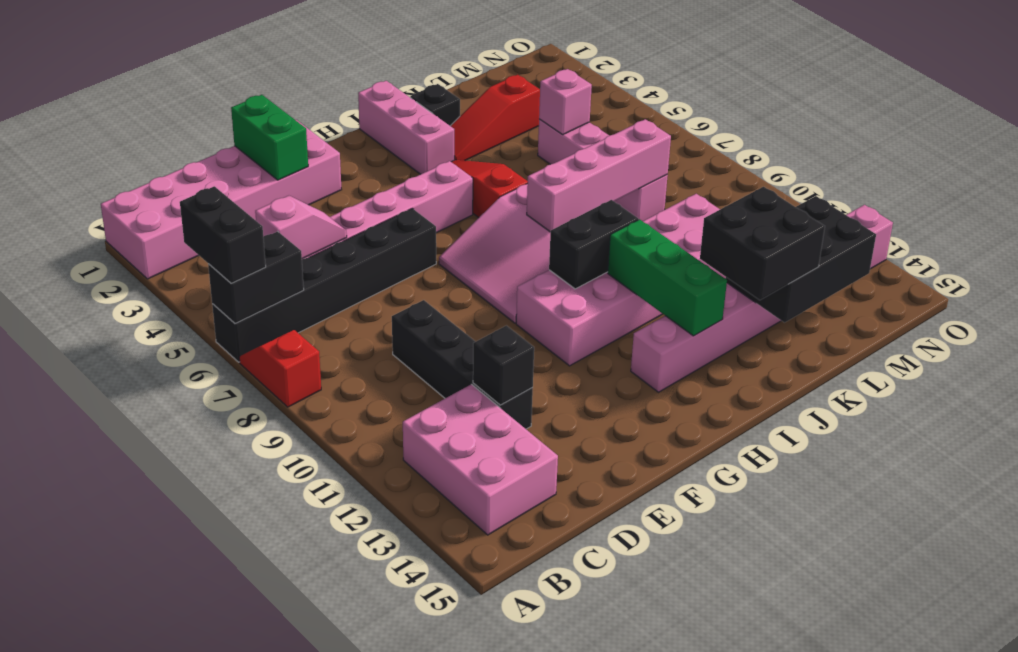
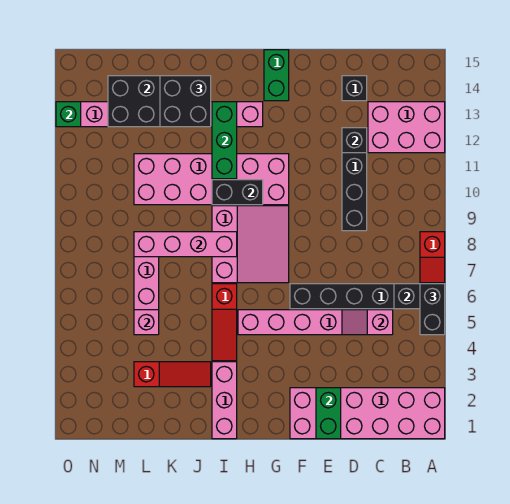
pink brick B12:C14 level 1 -> pink brick A12:C13 level 1
none -> green brick G14:G15 level 1
black brick J2 level 1 -> black brick D14 level 1
none -> green brick O13 level 2

